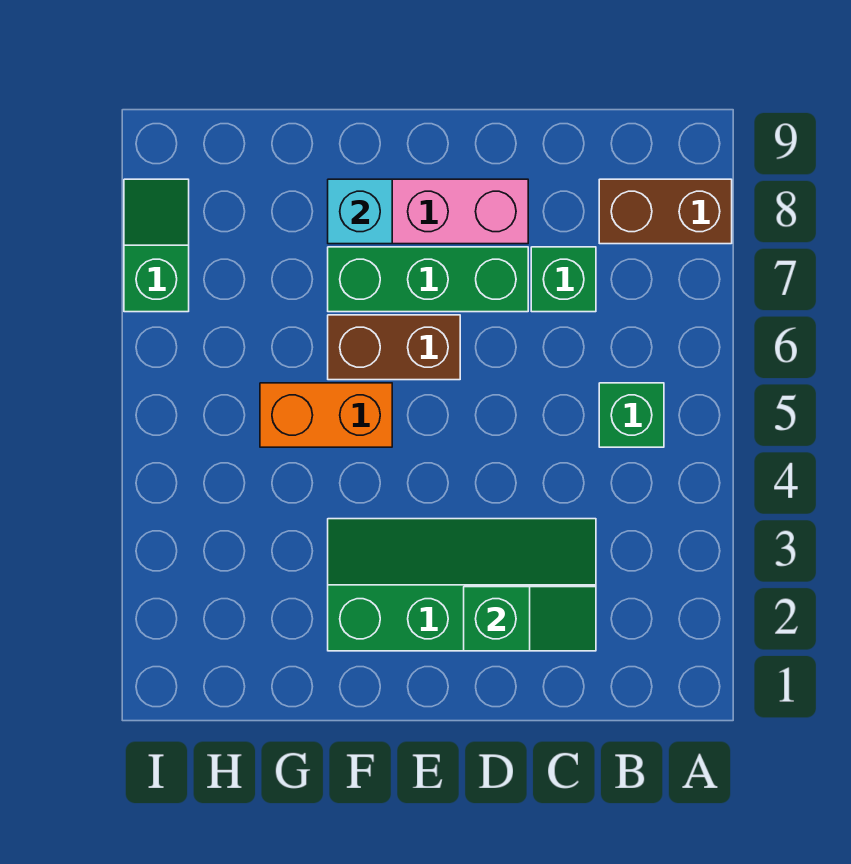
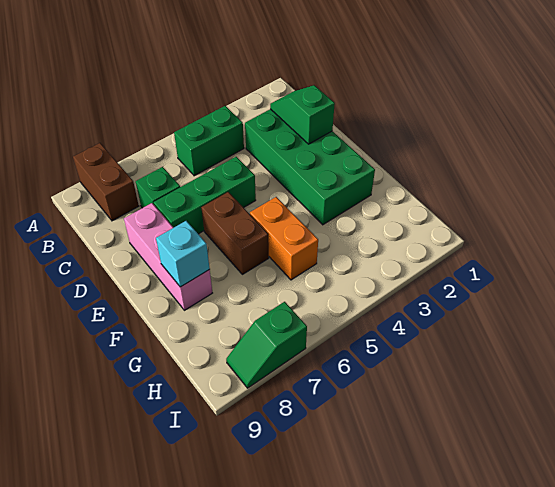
green brick B5 level 1 -> green brick B4:B5 level 1
green slope C2:F3 level 1 top 2 -> green brick C2:F3 level 1
green brick D7:F7 level 1 -> green brick D5:D7 level 1

